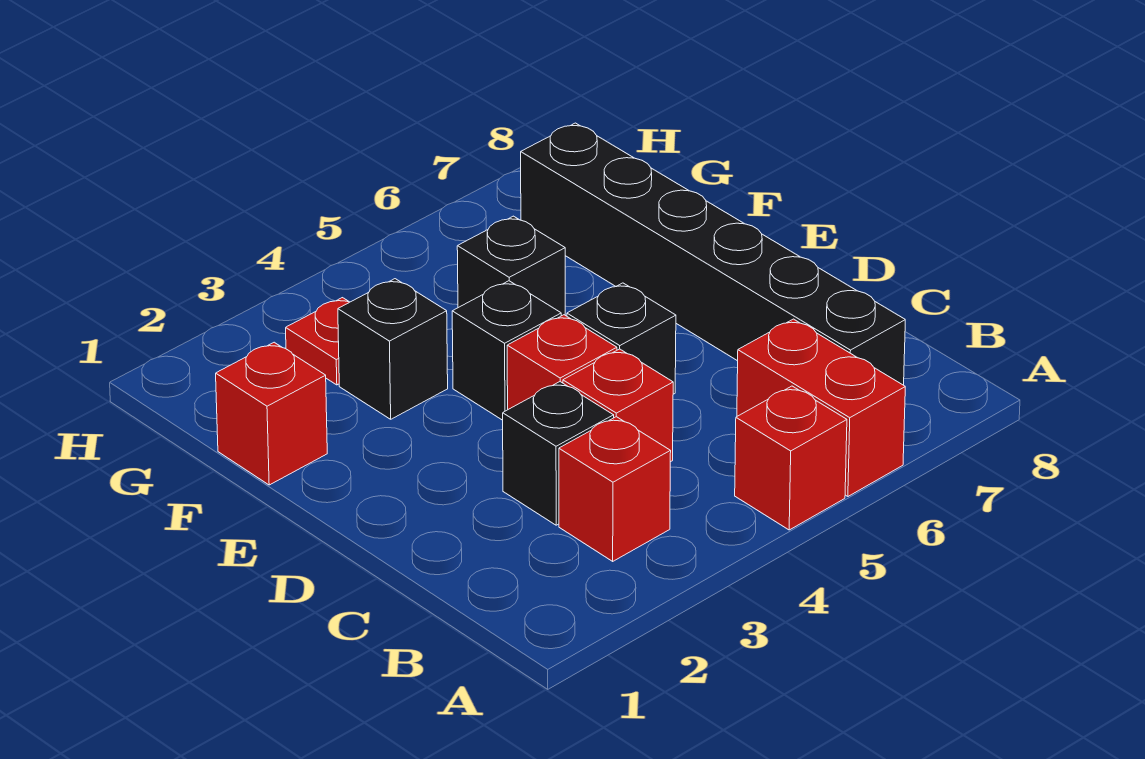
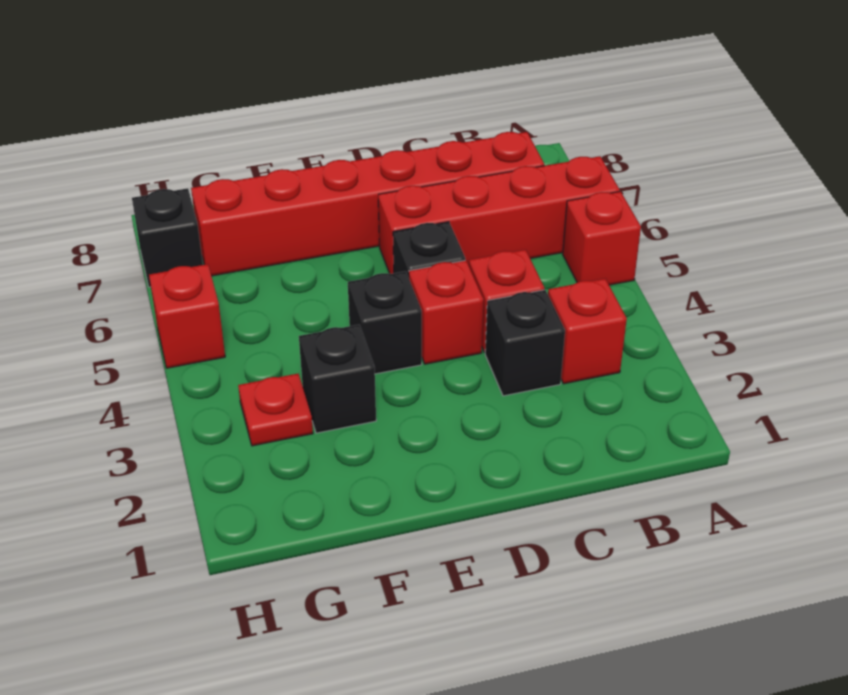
red brick A6:B6 level 1 -> red brick A6:D6 level 1
black brick B7:G7 level 1 -> red brick B7:G7 level 1
red brick F1 level 1 -> red brick H5 level 1
black brick F5 level 1 -> black brick H7 level 1

